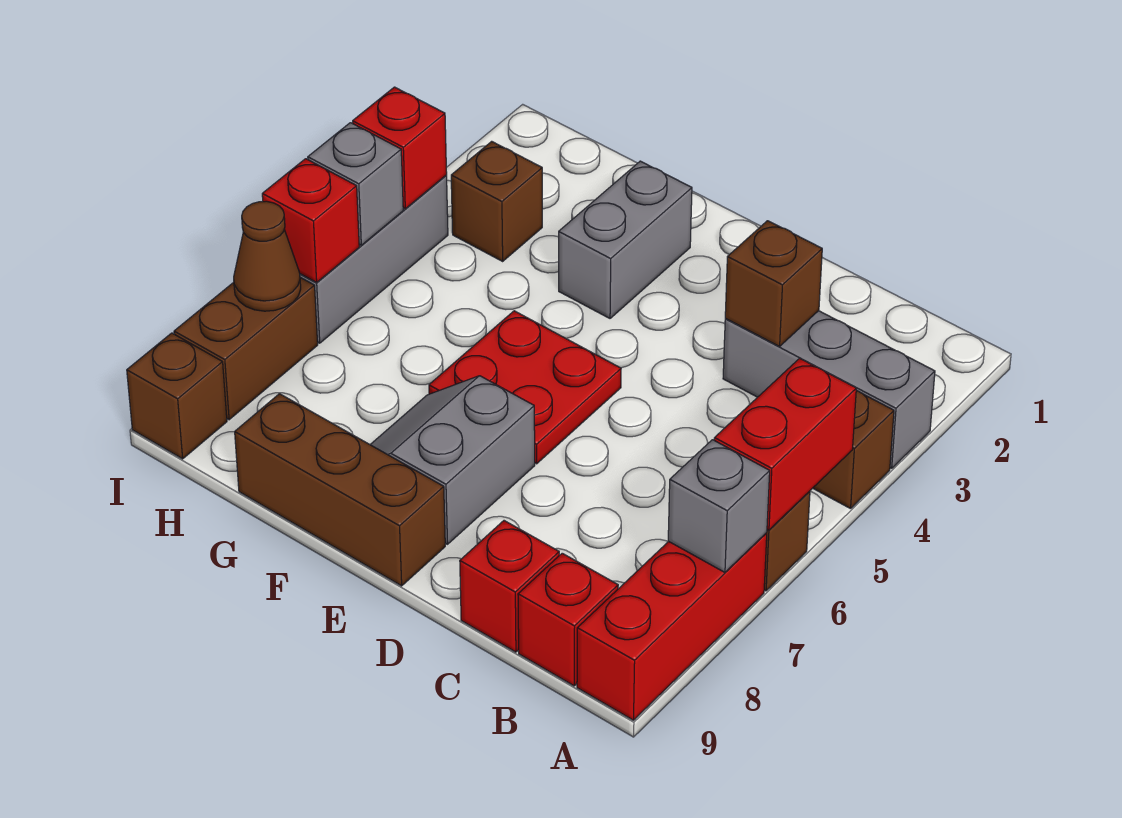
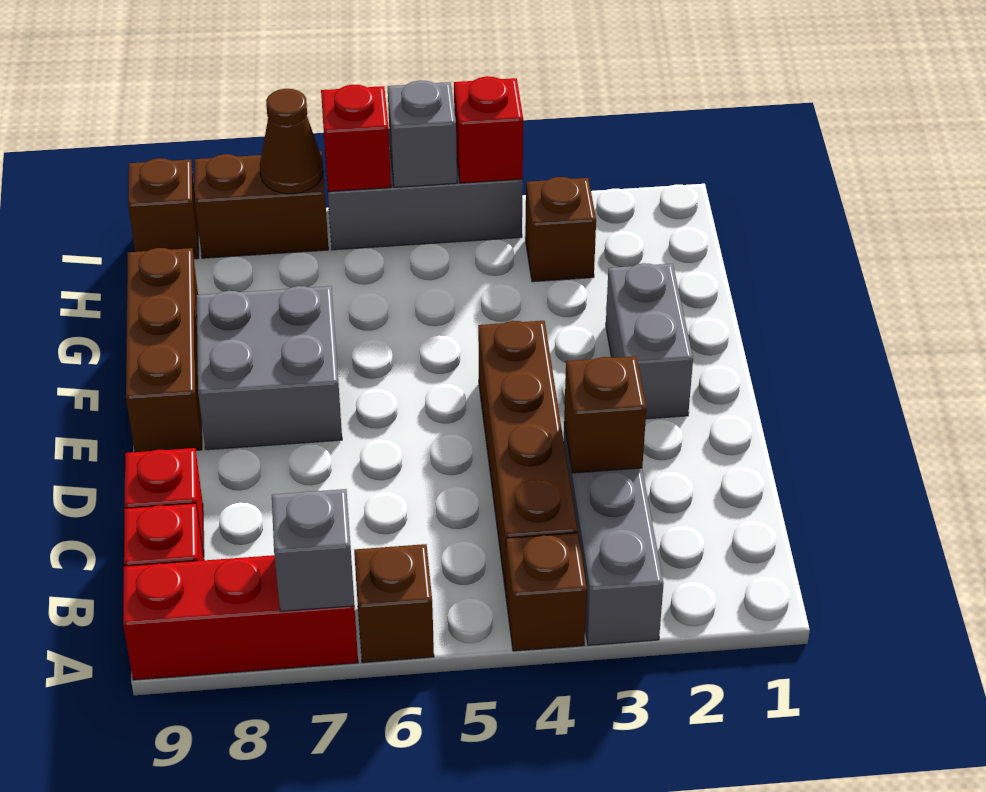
red brick A5:A6 level 2 -> none
none -> brown brick B4:E4 level 1
red plate E5:F6 level 1 -> none
grey slope E7:F8 level 1 top E -> grey brick E7:F8 level 1
grey brick F2:F3 level 1 -> grey brick E2:F2 level 1

